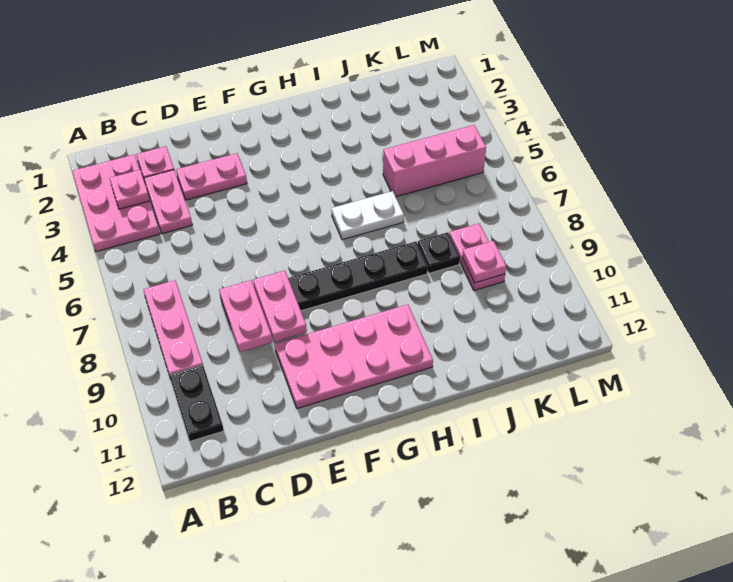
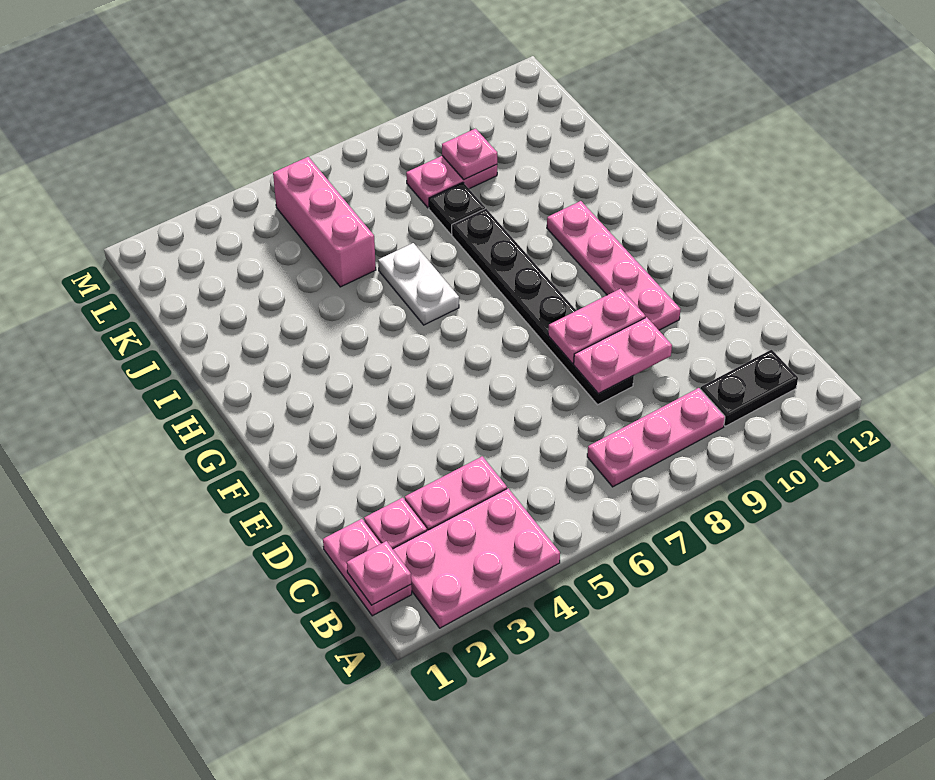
pink plate B3 level 2 -> pink plate B1 level 2
pink plate D3:E3 level 1 -> pink plate B1:C1 level 1
pink plate E10:H11 level 1 -> pink plate E10:H10 level 1

